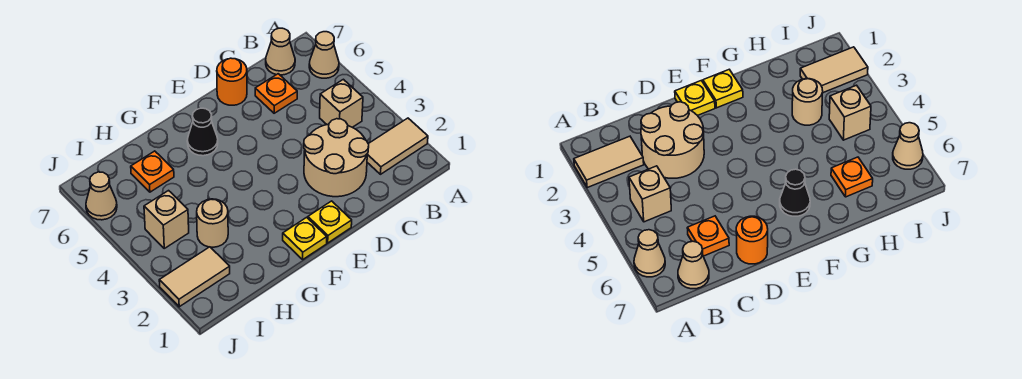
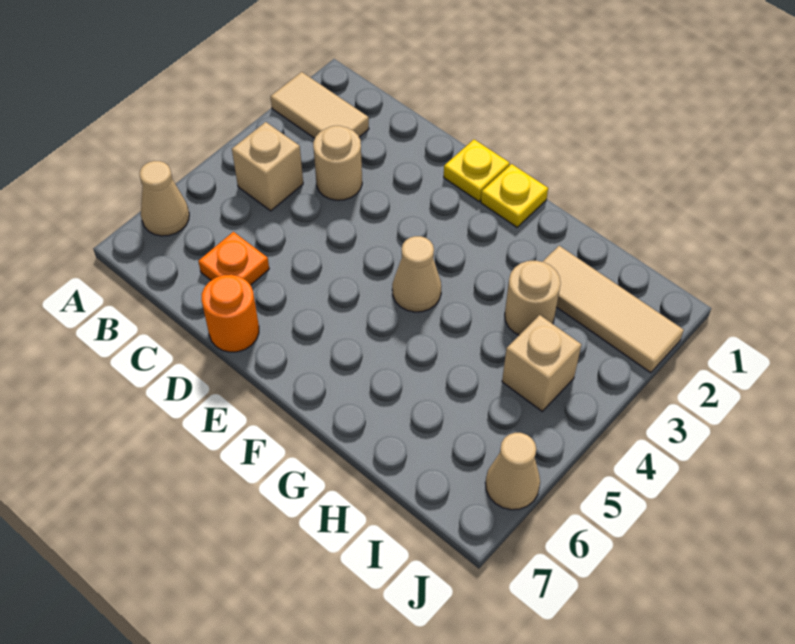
tan cone B7 level 1 -> tan cone F4 level 1
tan round brick C2:D3 level 1 -> tan round brick C3 level 1
black cone F6 level 1 -> none
orange plate H6 level 1 -> none
tan tile I2:J2 level 1 -> tan tile H2:J2 level 1

